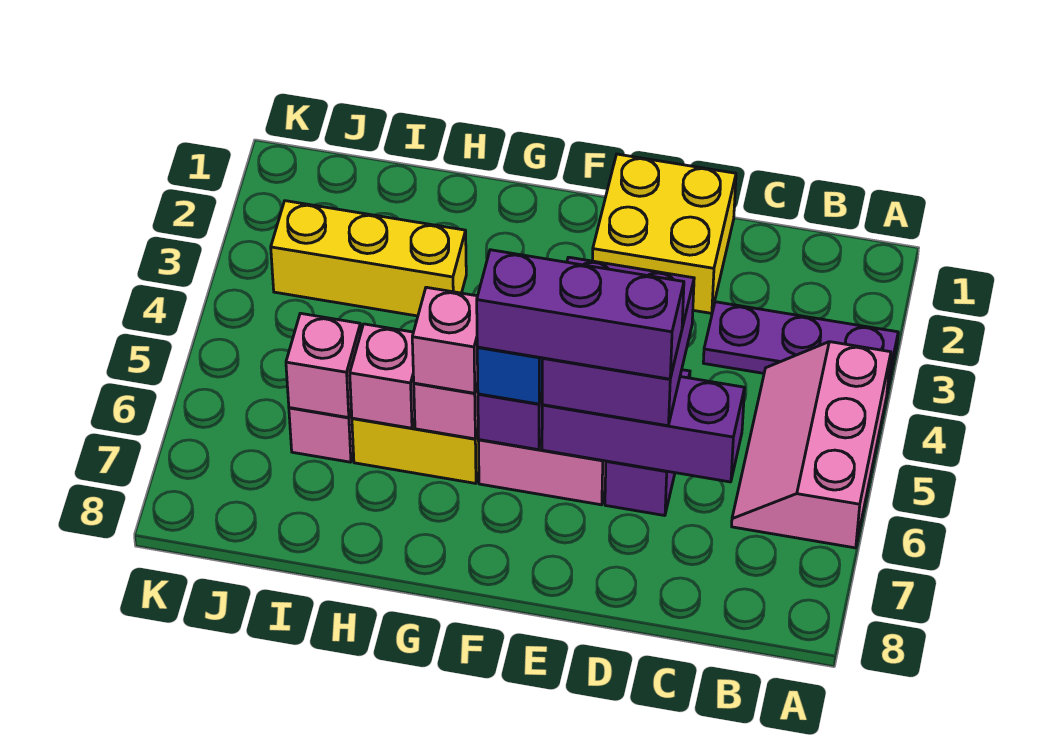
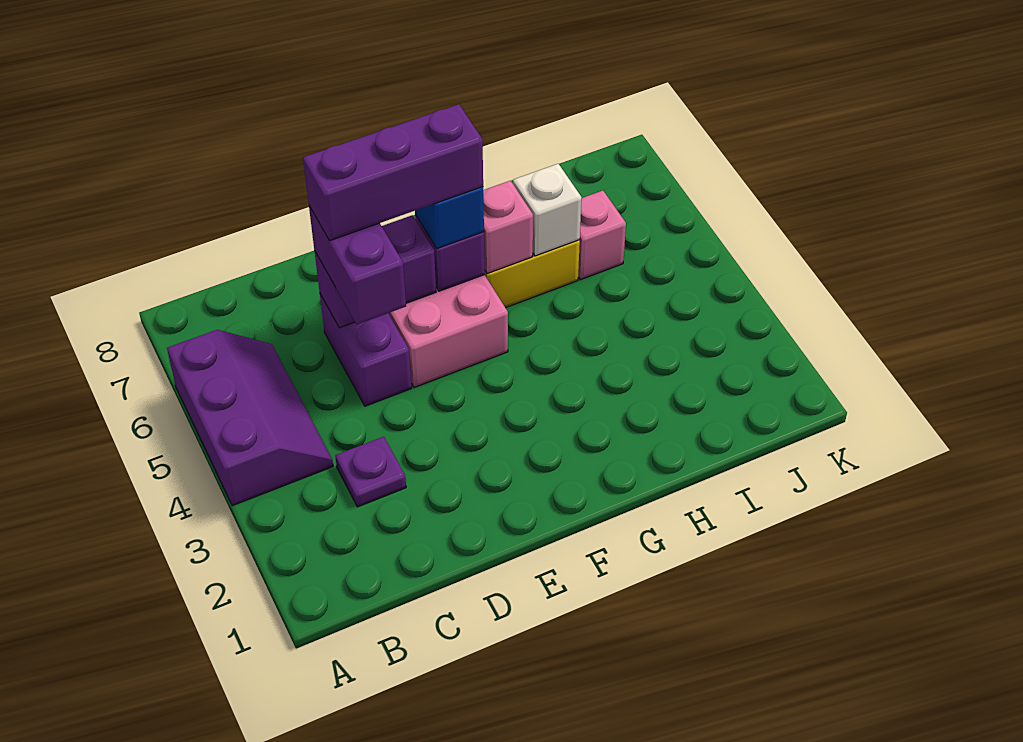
purple plate A3:C3 level 1 -> purple plate C3 level 1
pink slope A4:B6 level 1 top A -> purple slope A4:B6 level 1 top A
purple brick C6:E6 level 2 -> purple brick D6:E6 level 2
yellow brick D1:E2 level 1 -> none
purple brick D5:E6 level 3 -> purple brick D5:D6 level 3
pink brick G6 level 3 -> none
yellow brick H3:J3 level 1 -> none
pink brick H6 level 2 -> white brick H6 level 2
pink brick I6 level 2 -> none

